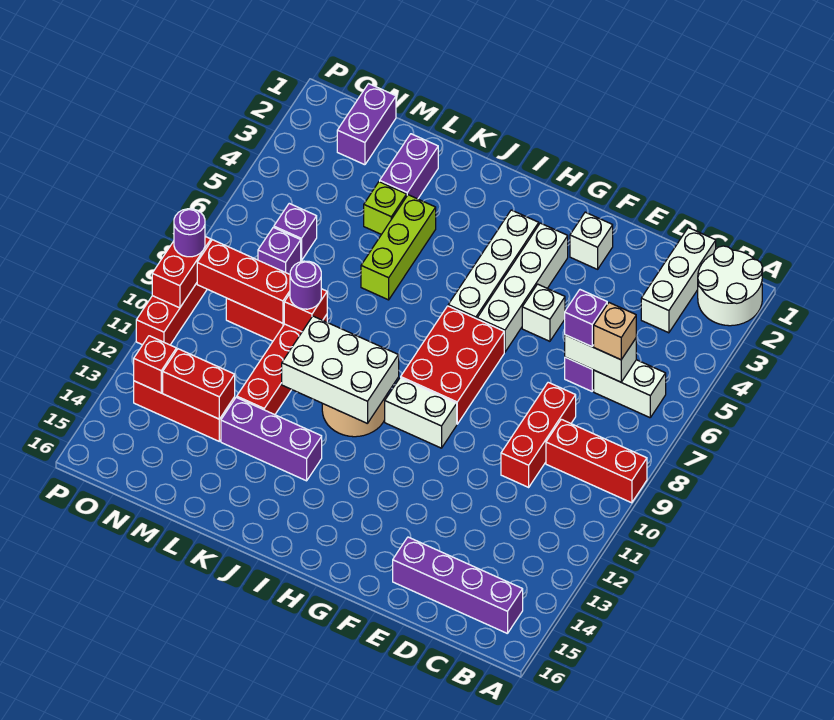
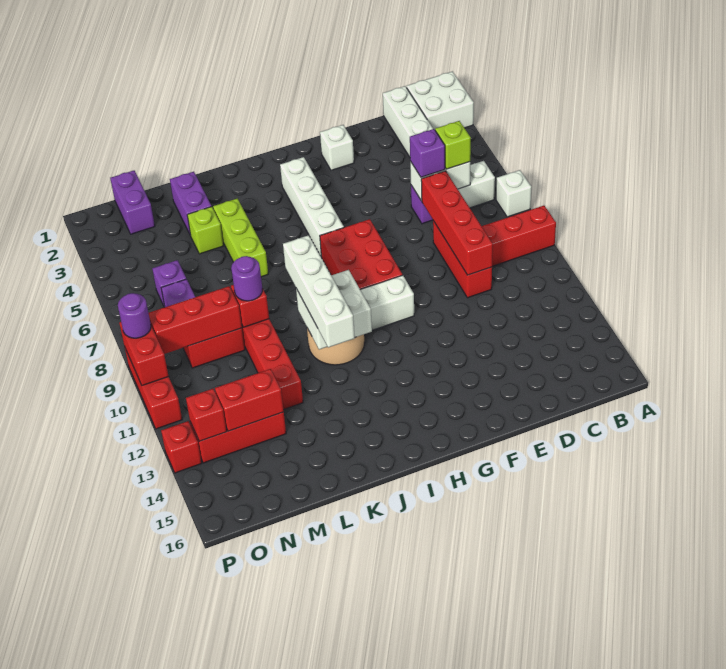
white round brick A1:B2 level 1 -> white brick A1:B2 level 1
purple brick B15:E15 level 1 -> none
tan brick C6 level 3 -> lime brick C6 level 3
none -> red brick D7:D10 level 2
white brick F5 level 1 -> white brick A7 level 1
white brick G3:G6 level 1 -> white brick J9:J12 level 3
white brick I10:K11 level 2 -> white brick I10:J11 level 2
purple brick J13:L13 level 1 -> none
none -> red brick P13 level 1

